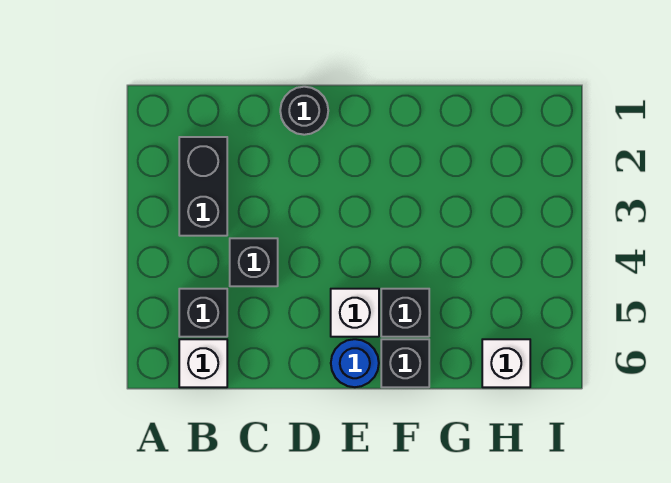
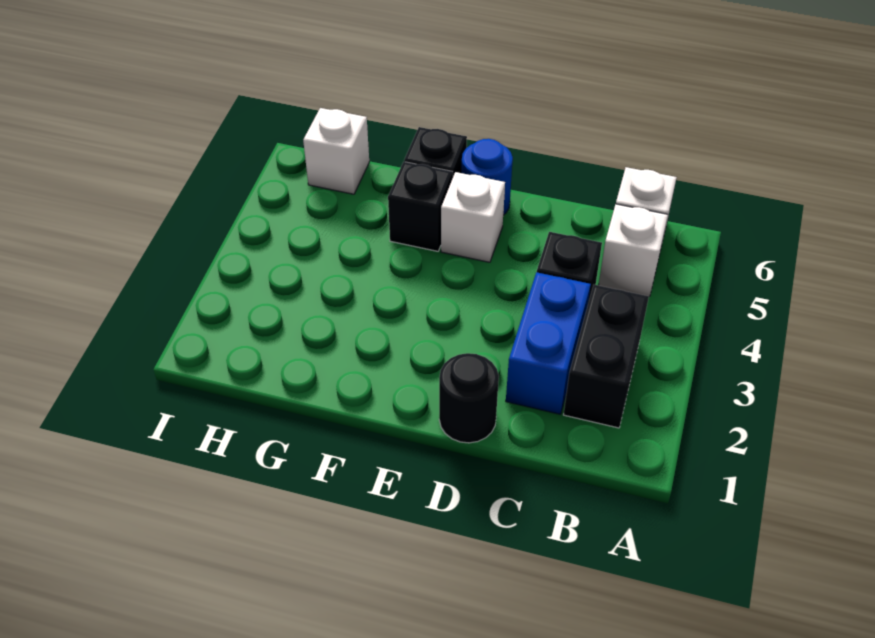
black brick B5 level 1 -> white brick B5 level 1
none -> blue brick C2:C3 level 1

